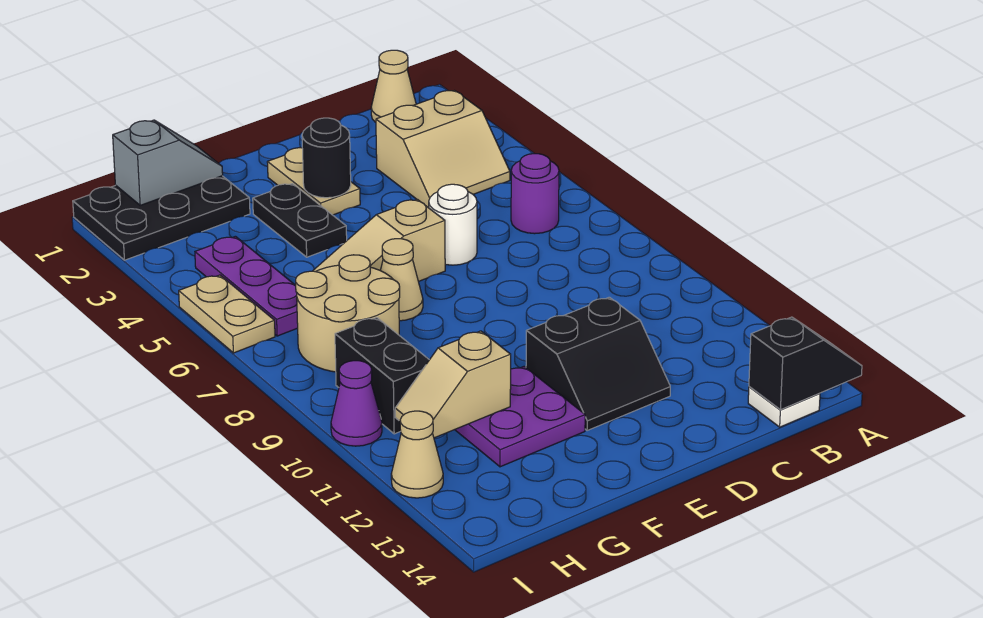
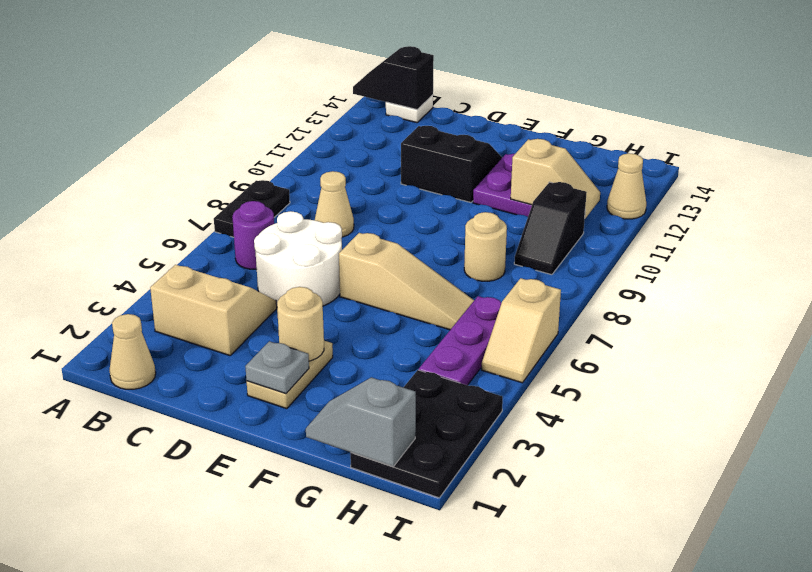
white round brick D6 level 1 -> white round brick C5:D6 level 1
none -> grey plate E2 level 2
black round brick E3 level 2 -> tan round brick E3 level 2
black plate F3:F4 level 1 -> black plate A7:A8 level 1
tan cone F7 level 1 -> tan cone C8 level 1
black plate G1:I2 level 1 -> black plate H1:I3 level 1
tan round brick G7:H8 level 1 -> tan round brick G8 level 1
black brick H9:H10 level 1 -> black slope H9:H10 level 1 top 10
tan plate I5:I6 level 1 -> tan slope I5:I6 level 1 top 6
purple cone I10 level 1 -> none

